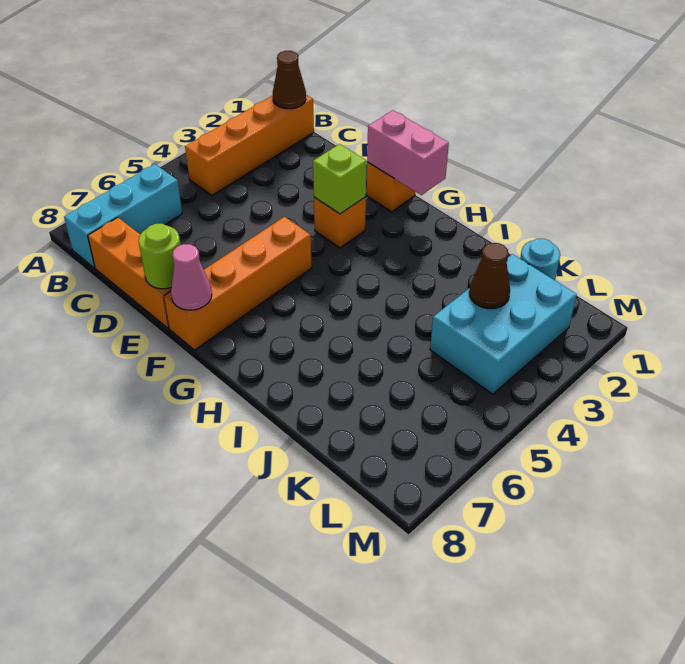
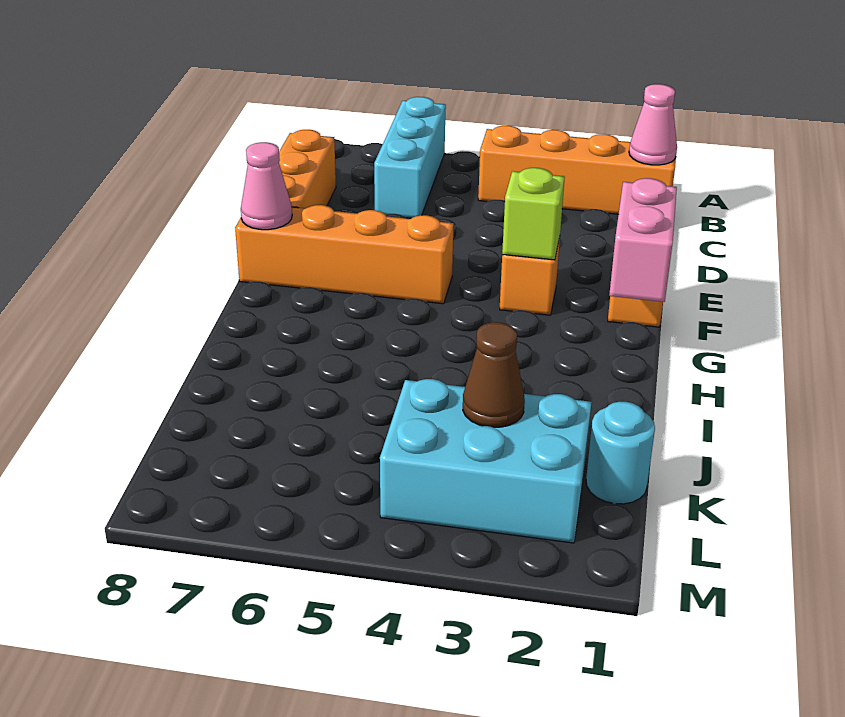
brown cone B1 level 2 -> pink cone B1 level 2
cyan brick B6:B8 level 1 -> cyan brick A6:C6 level 1
lime round brick E8 level 2 -> none

